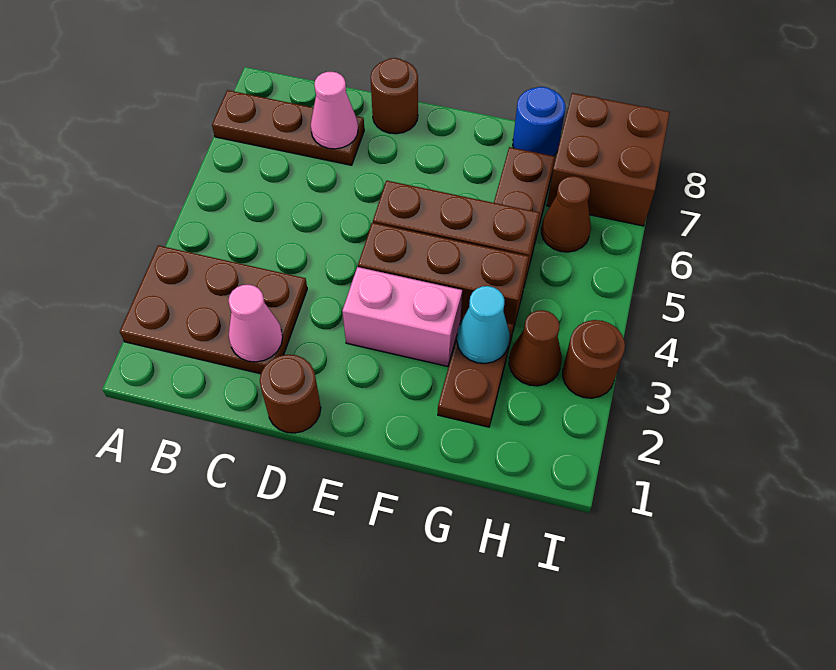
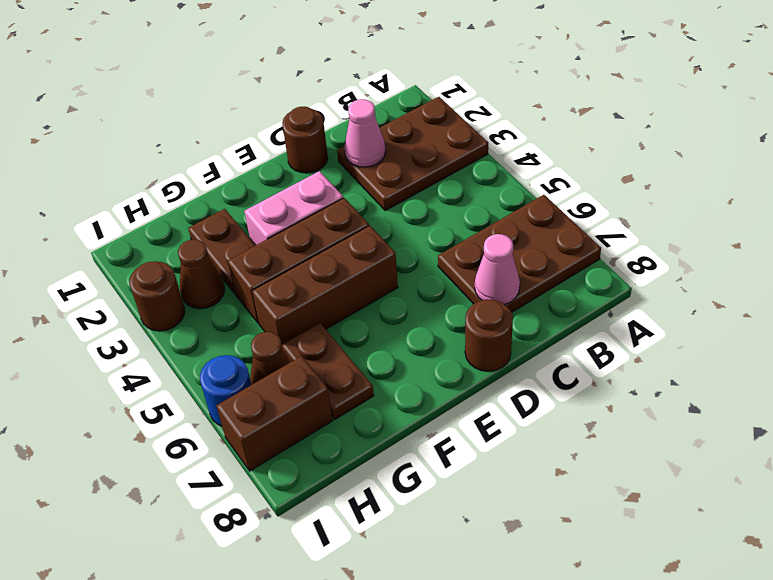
brown plate A7:C7 level 1 -> brown plate A6:C7 level 1
cyan cone G3 level 2 -> none
blue round brick G8 level 1 -> blue round brick I6 level 1
brown brick H7:I8 level 1 -> brown brick H7:I7 level 1

